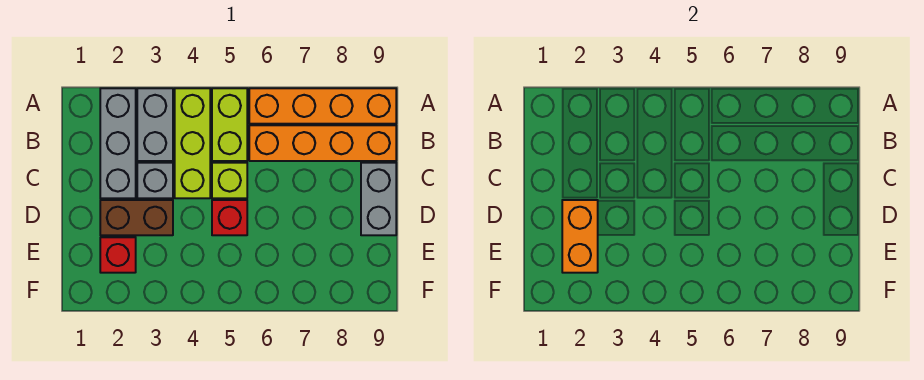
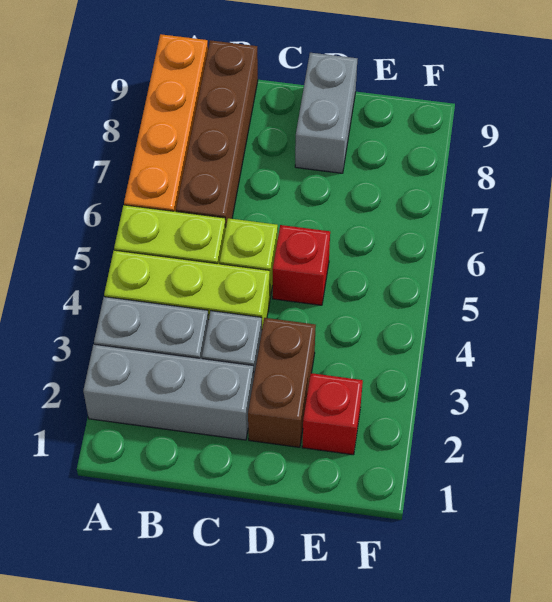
orange brick B6:B9 level 1 -> brown brick B6:B9 level 1
grey brick C9:D9 level 1 -> grey brick D8:D9 level 1
orange brick D2:E2 level 2 -> none

